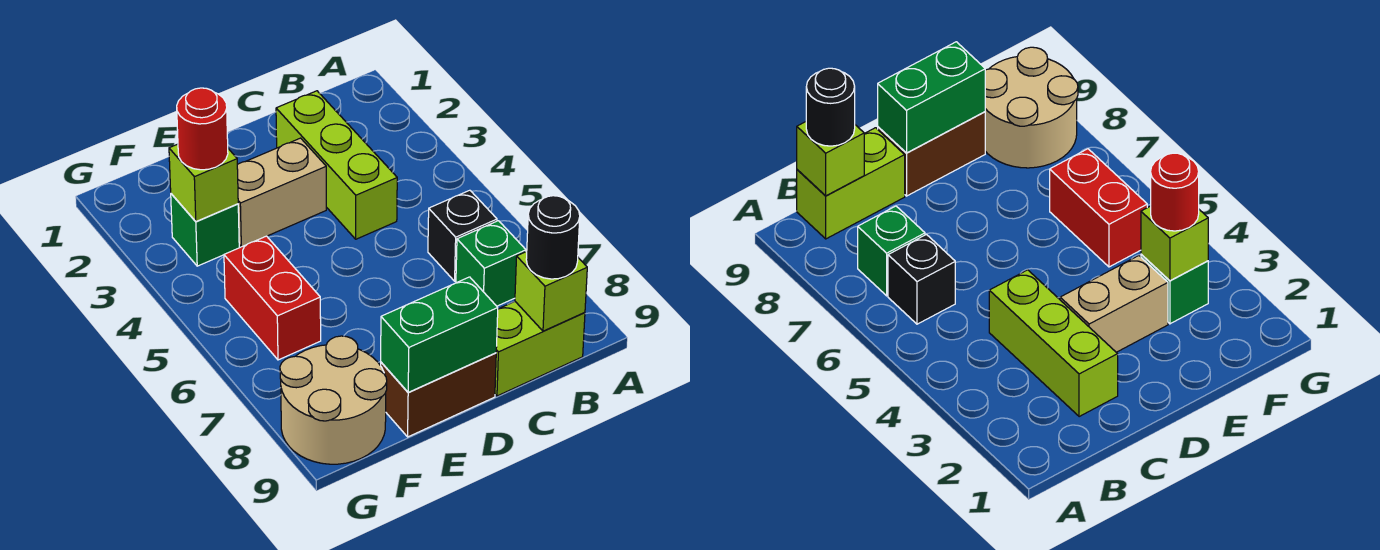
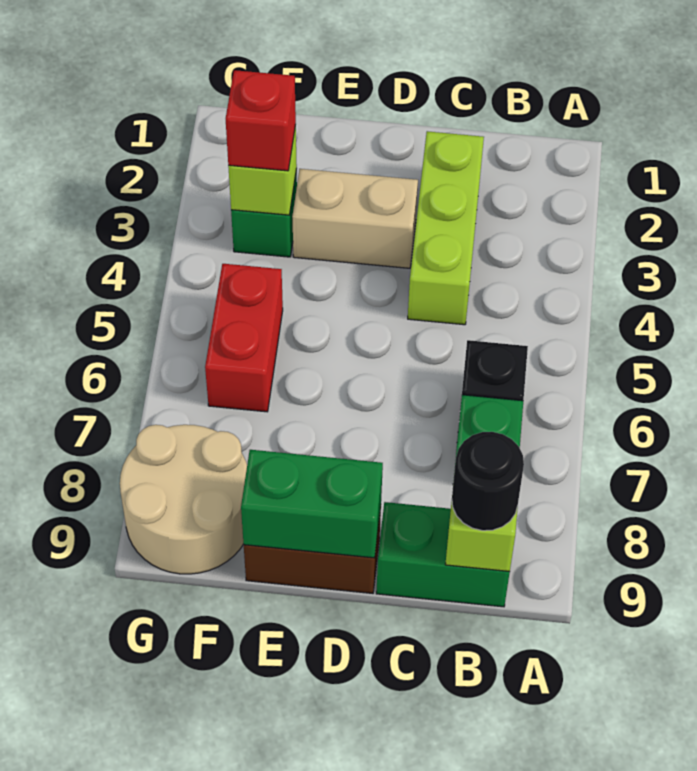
lime brick B9:C9 level 1 -> green brick B9:C9 level 1
red round brick F3 level 3 -> red brick F3 level 3

